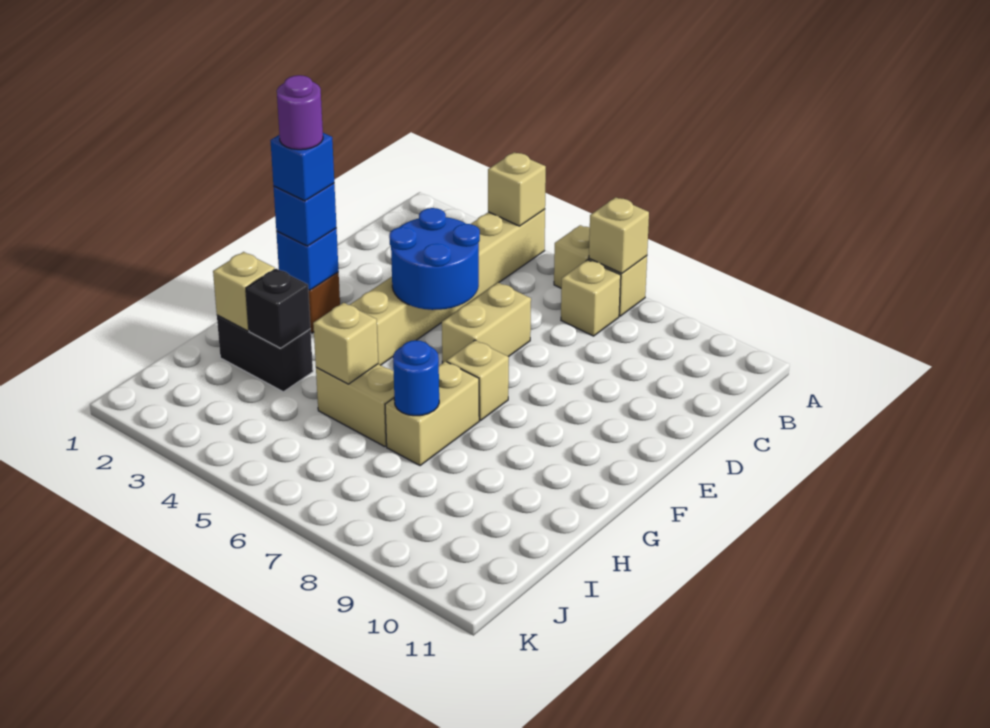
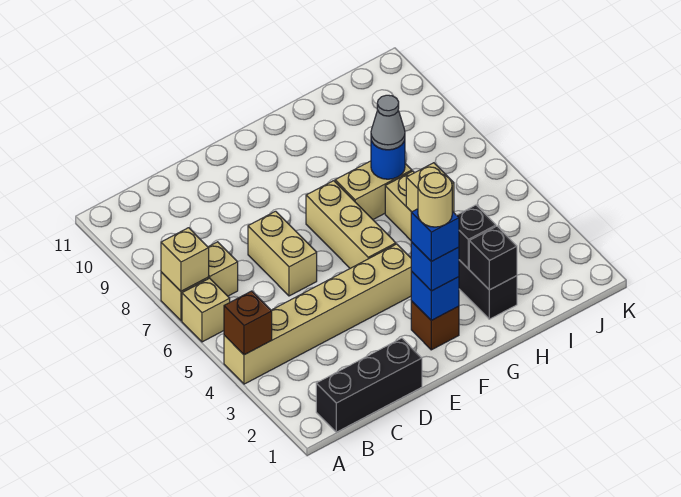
tan brick A4 level 2 -> brown brick A4 level 2
none -> black brick B1:D1 level 1
blue round brick D4:E5 level 2 -> none
tan brick D6:E6 level 1 -> tan brick D6:D7 level 1
purple round brick F2 level 5 -> tan round brick F2 level 5
tan brick F7 level 1 -> tan brick F5:F7 level 1
tan brick H2 level 2 -> black brick H2 level 2
none -> grey cone H7 level 3

